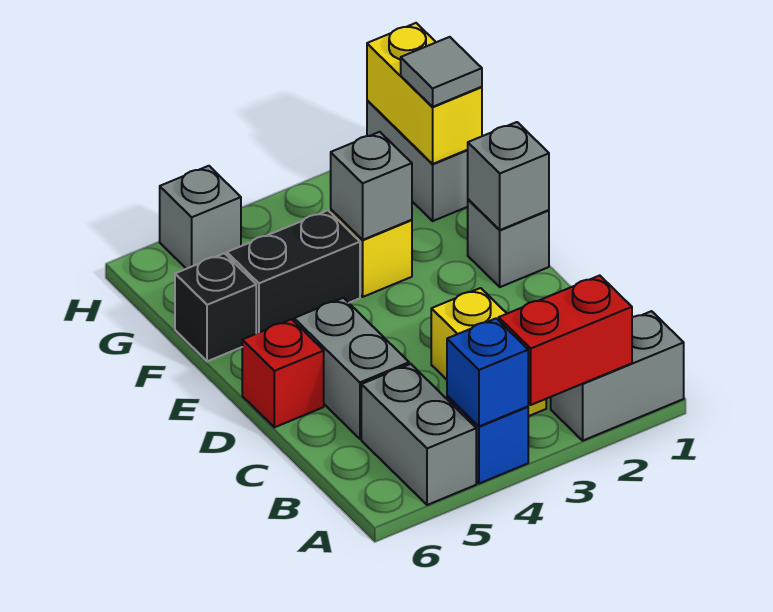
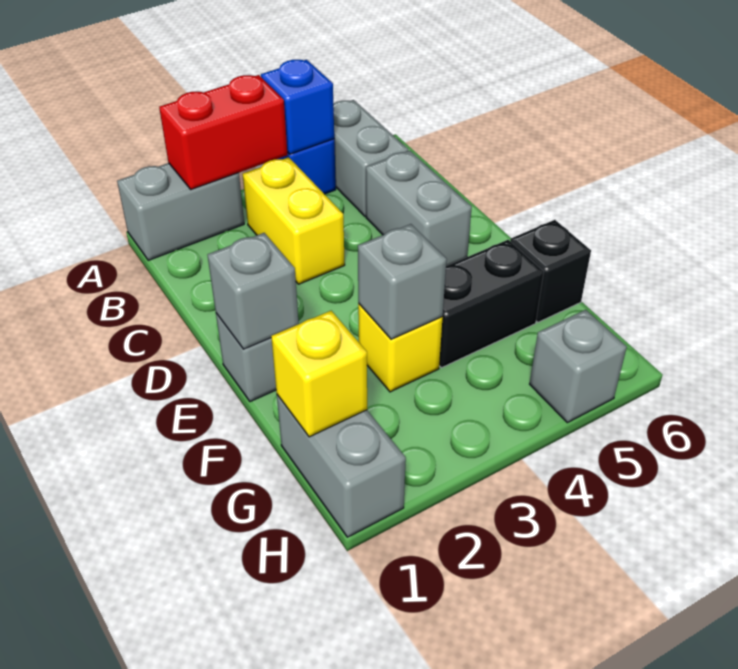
red brick D6 level 1 -> none
yellow brick G1:H1 level 2 -> yellow brick G1 level 2
grey tile G1 level 3 -> none

